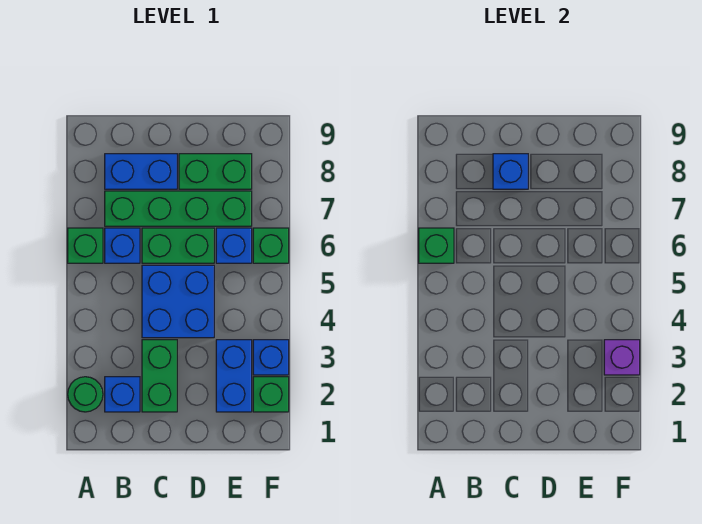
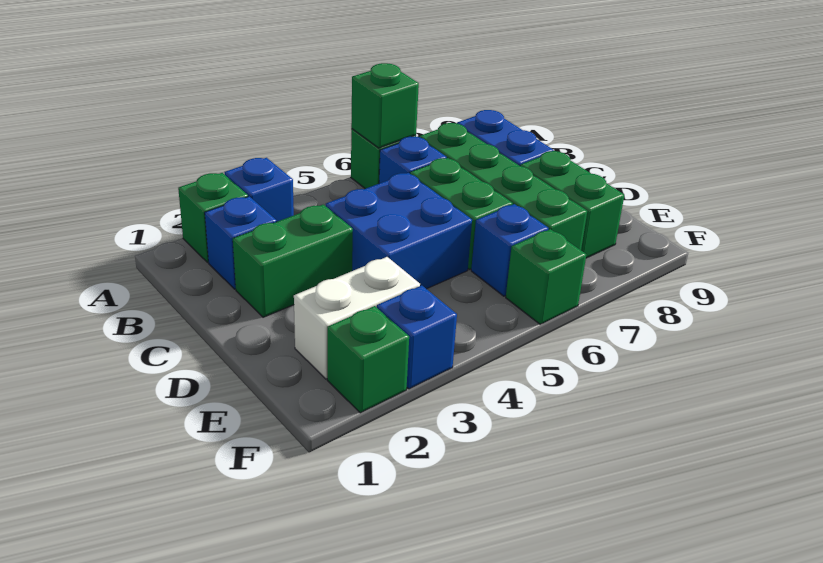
green round brick A2 level 1 -> green brick A2 level 1
blue brick C8 level 2 -> blue brick A3 level 1
blue brick E2:E3 level 1 -> white brick E2:E3 level 1
purple brick F3 level 2 -> none

